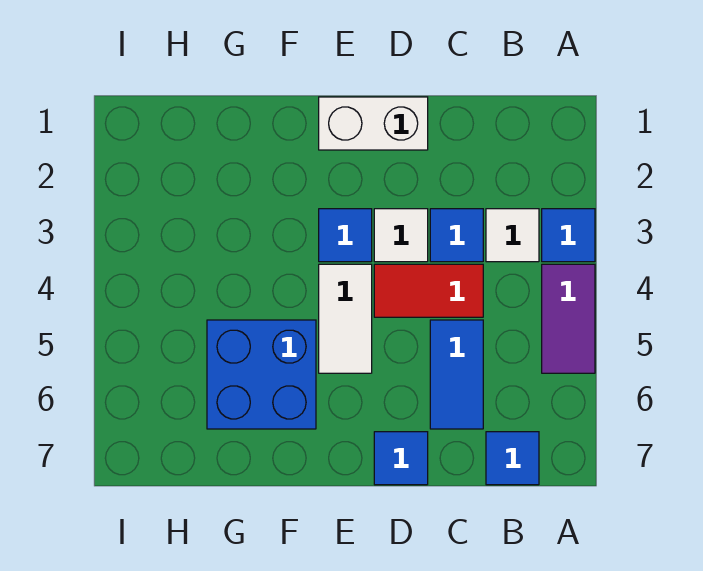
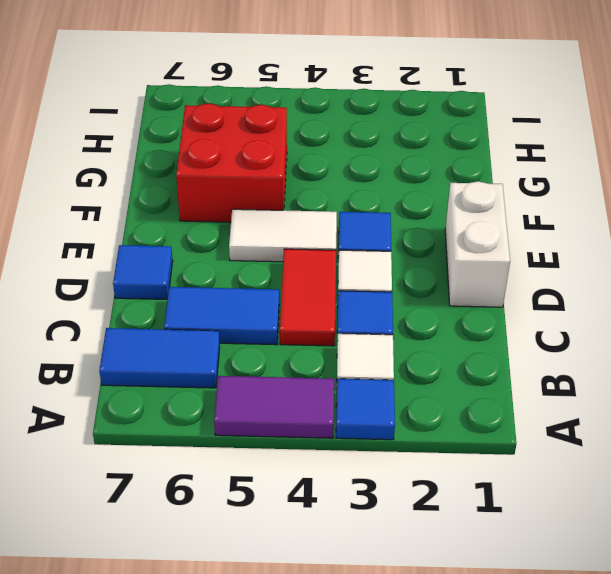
blue tile B7 level 1 -> blue tile B6:B7 level 1
blue brick F5:G6 level 1 -> red brick F5:G6 level 1

